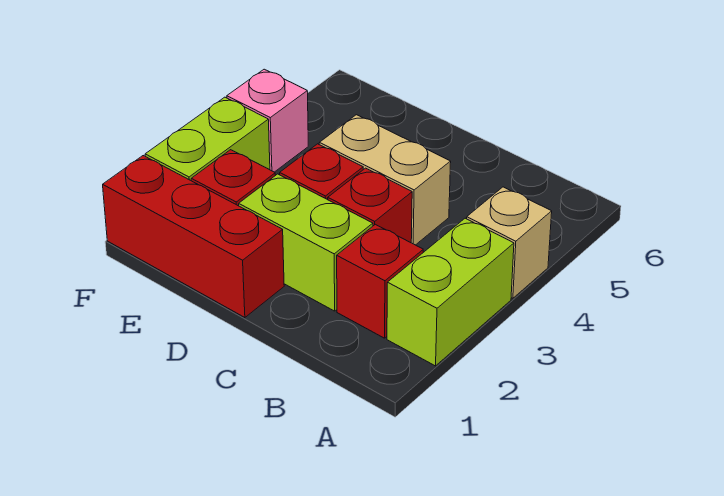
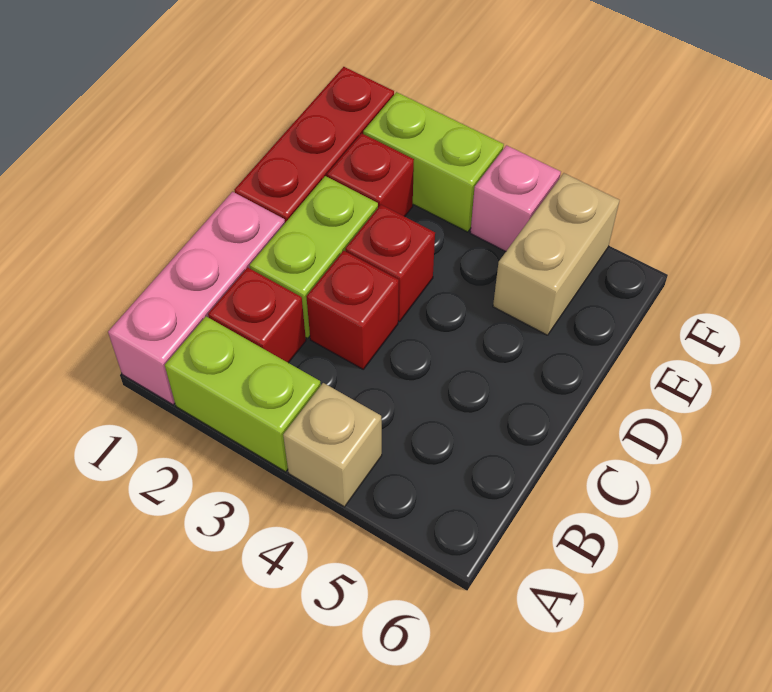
none -> pink brick A1:C1 level 1
tan brick C4:D4 level 1 -> tan brick E5:F5 level 1

